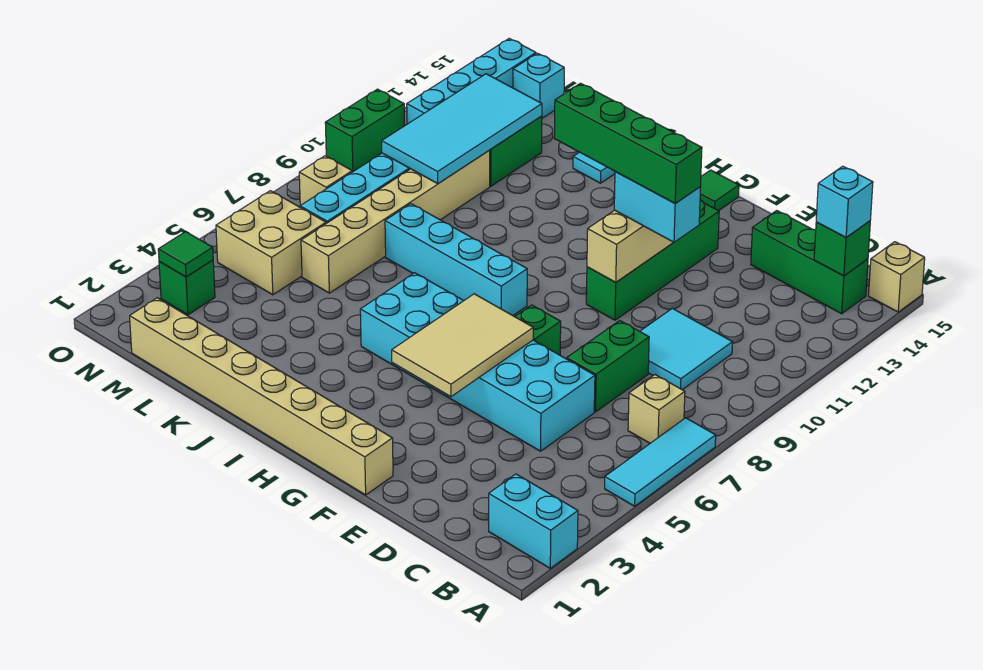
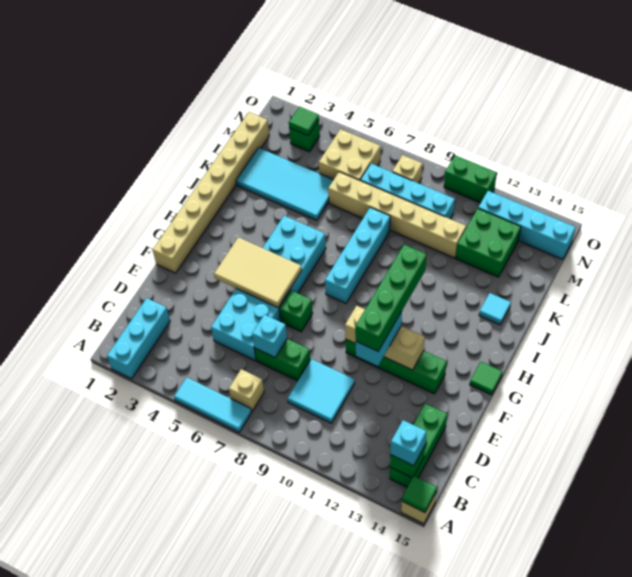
cyan brick A2:B2 level 1 -> cyan brick A2:C2 level 1
none -> green tile A15 level 2
cyan tile L10:M13 level 2 -> cyan tile K2:L5 level 1
cyan brick M15 level 1 -> cyan brick D7 level 2

